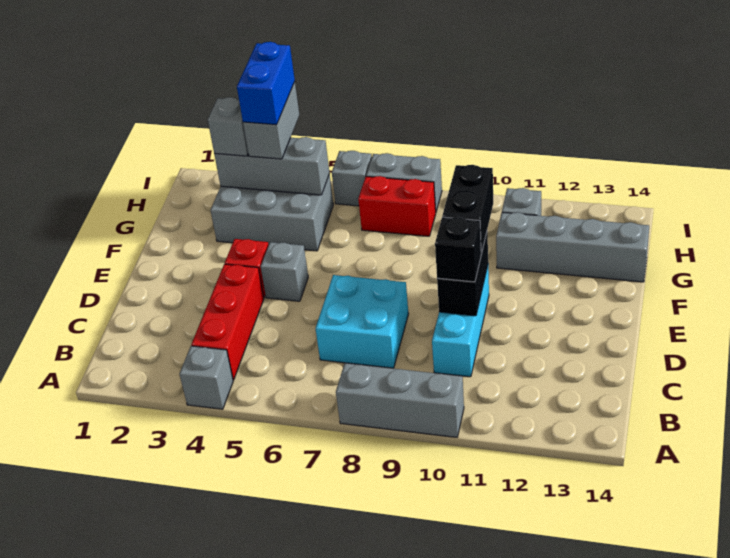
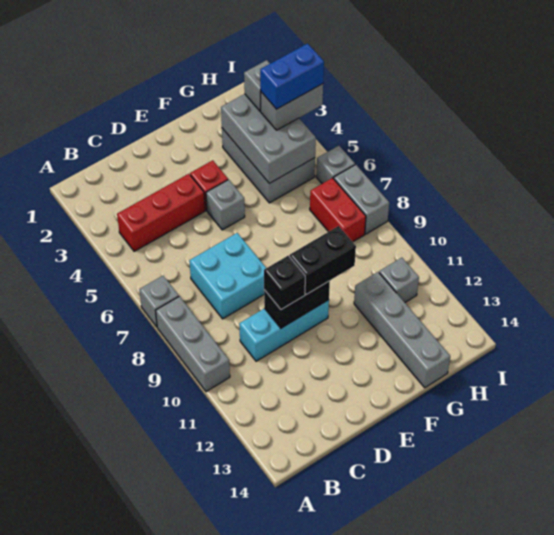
grey brick A4 level 1 -> grey brick A7 level 1
grey brick H3:H5 level 2 -> grey brick G3:H5 level 2

